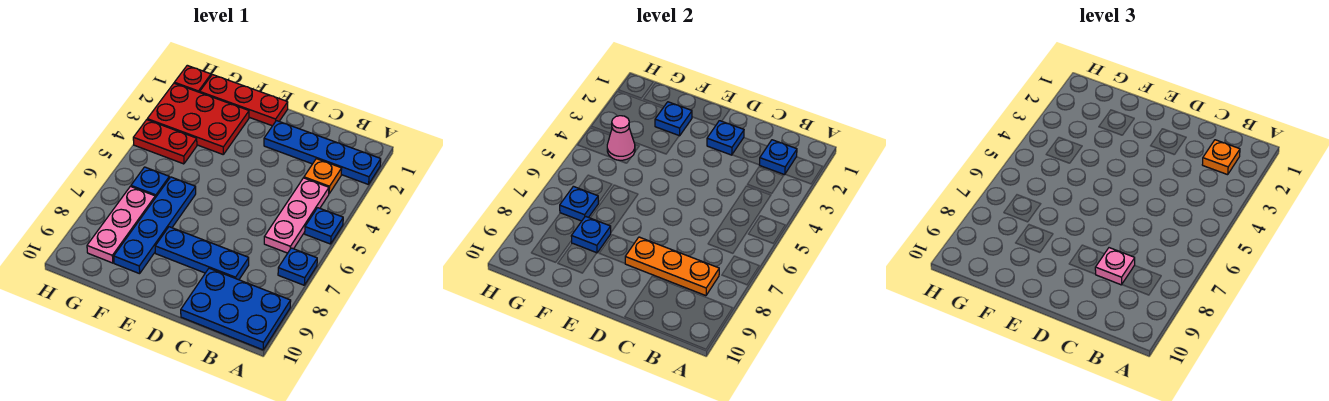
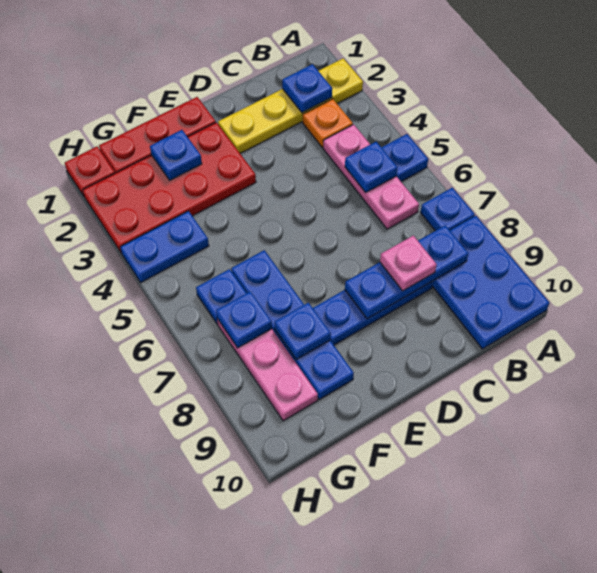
blue plate A2:D2 level 1 -> yellow plate A2:D2 level 1
blue plate A9:C10 level 1 -> blue plate A8:B10 level 1
orange plate B2 level 3 -> none
orange plate B8:D8 level 2 -> blue plate B8:D8 level 2
blue plate D2 level 2 -> blue plate B5 level 2
red plate F2:H3 level 1 -> red plate E2:H3 level 1
red plate G4:H4 level 1 -> blue plate G4:H4 level 1
pink cone G4 level 2 -> none

